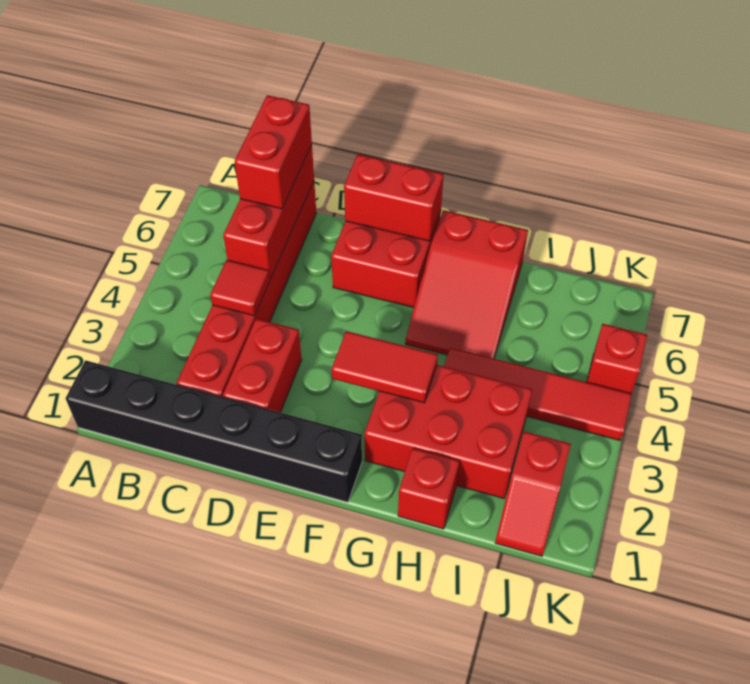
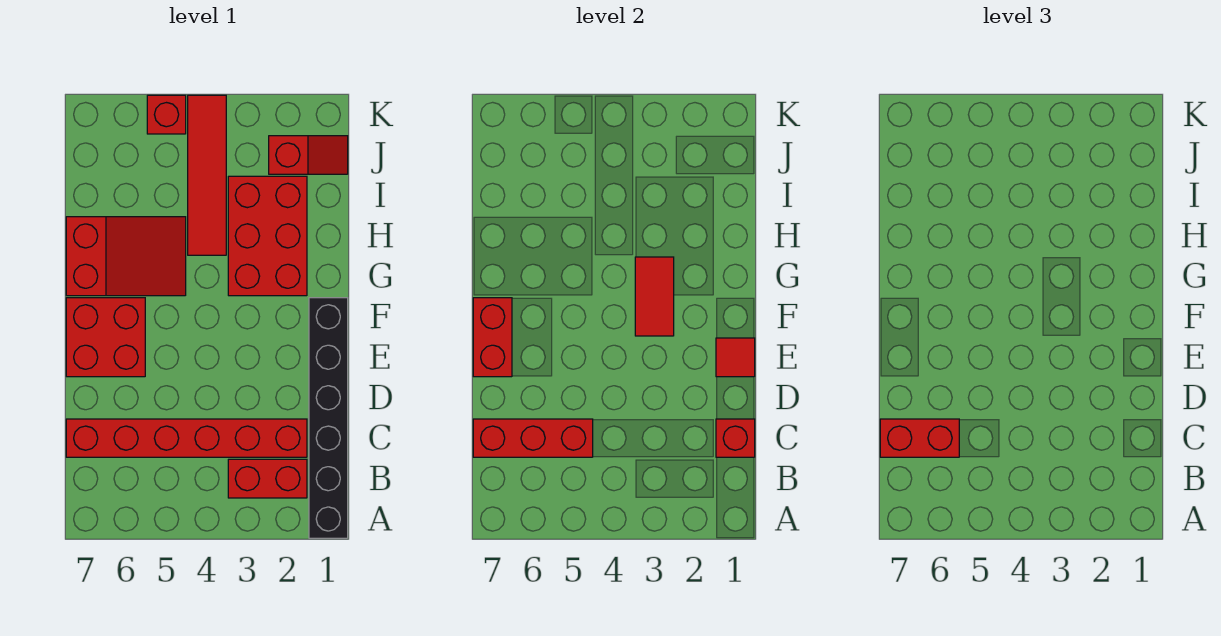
red tile C4 level 2 -> red tile E1 level 2
red brick D2:D3 level 1 -> red brick B2:B3 level 1
red brick H1 level 1 -> red brick C1 level 2

